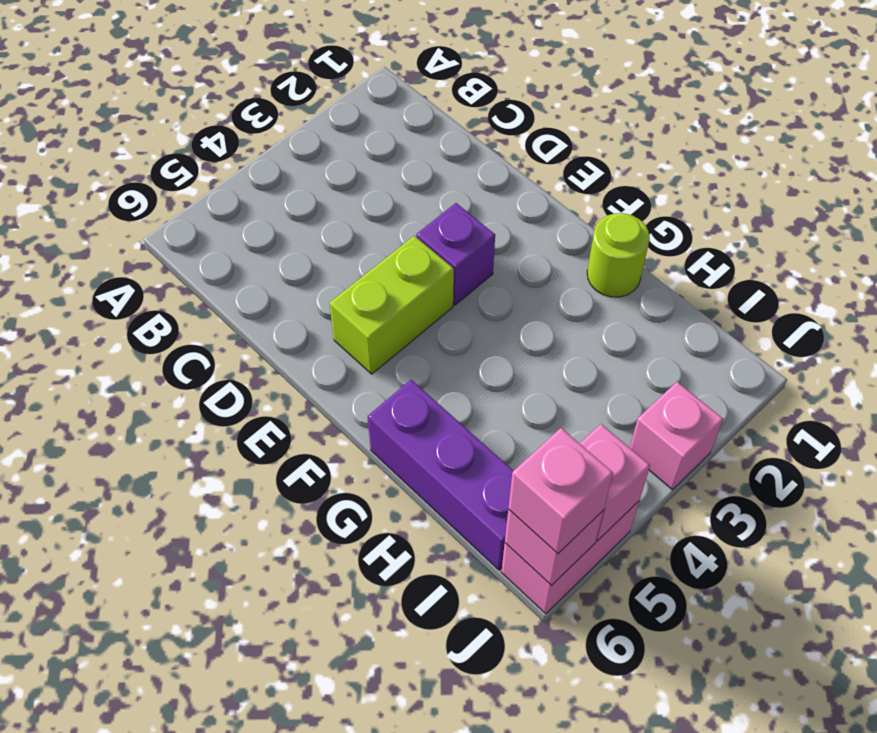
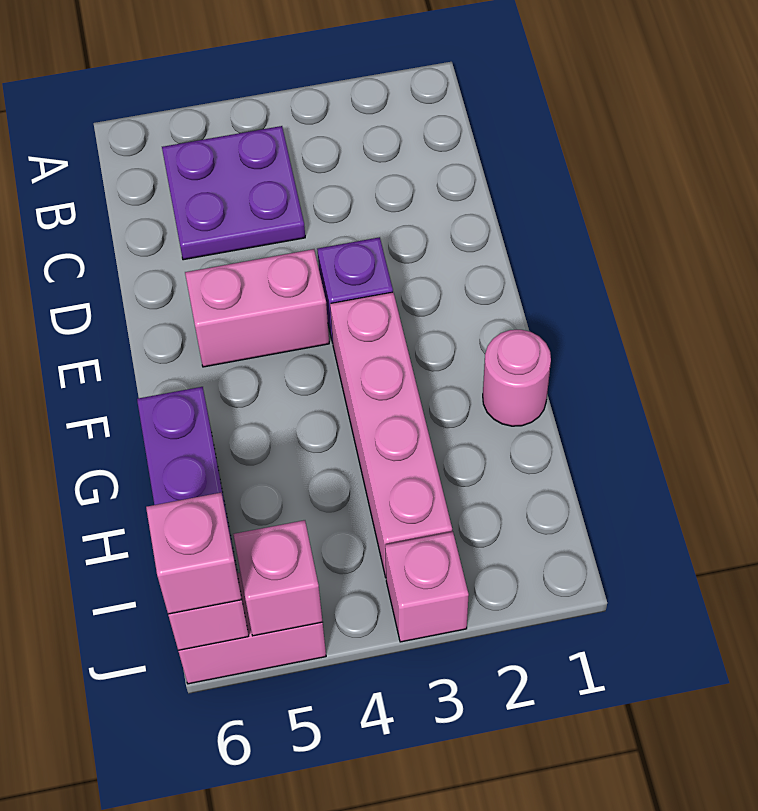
none -> purple plate B4:C5 level 1
lime brick E4:E5 level 1 -> pink brick E4:E5 level 1
none -> pink brick F3:I3 level 1
lime round brick G1 level 1 -> pink round brick G1 level 1

